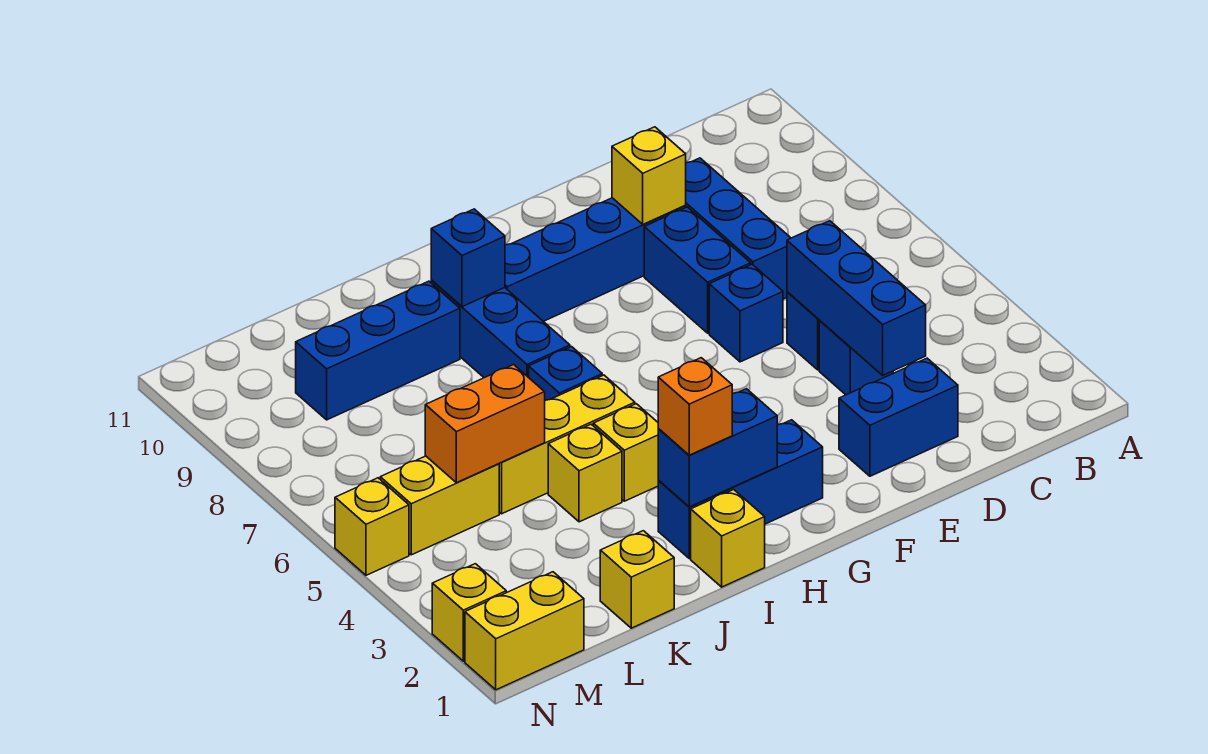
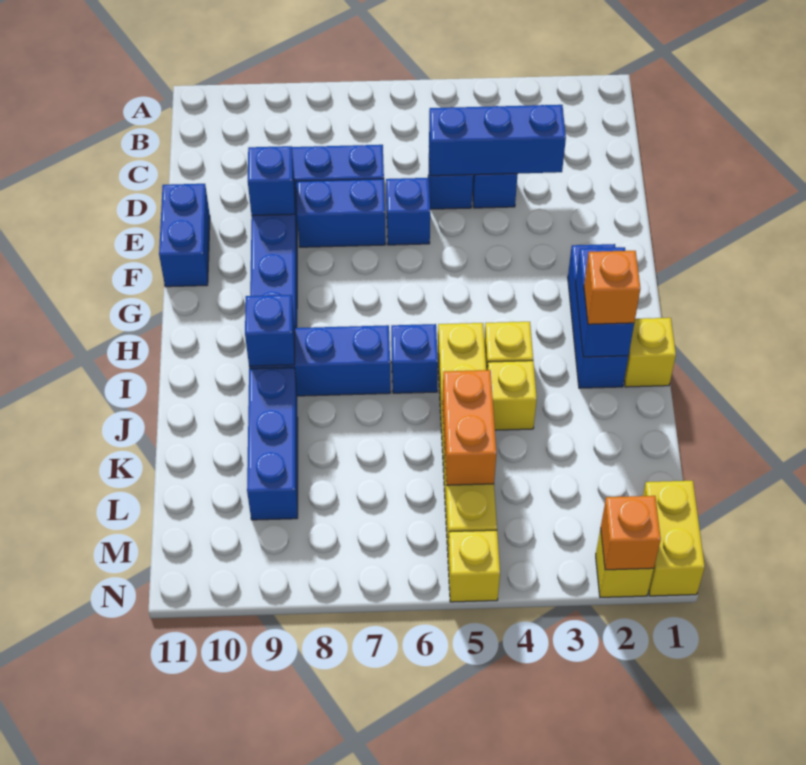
blue brick D2:E2 level 1 -> blue brick E11:F11 level 1
yellow brick E9 level 2 -> blue brick E9 level 2
yellow brick K1 level 1 -> none
none -> orange brick N2 level 2

